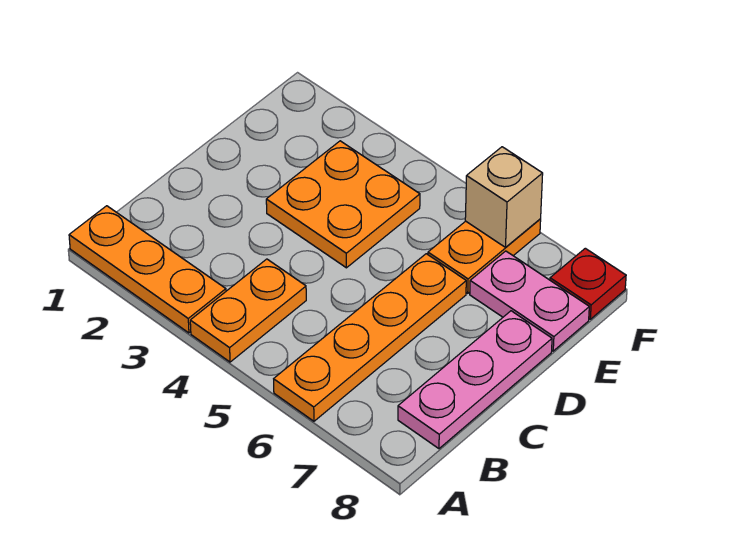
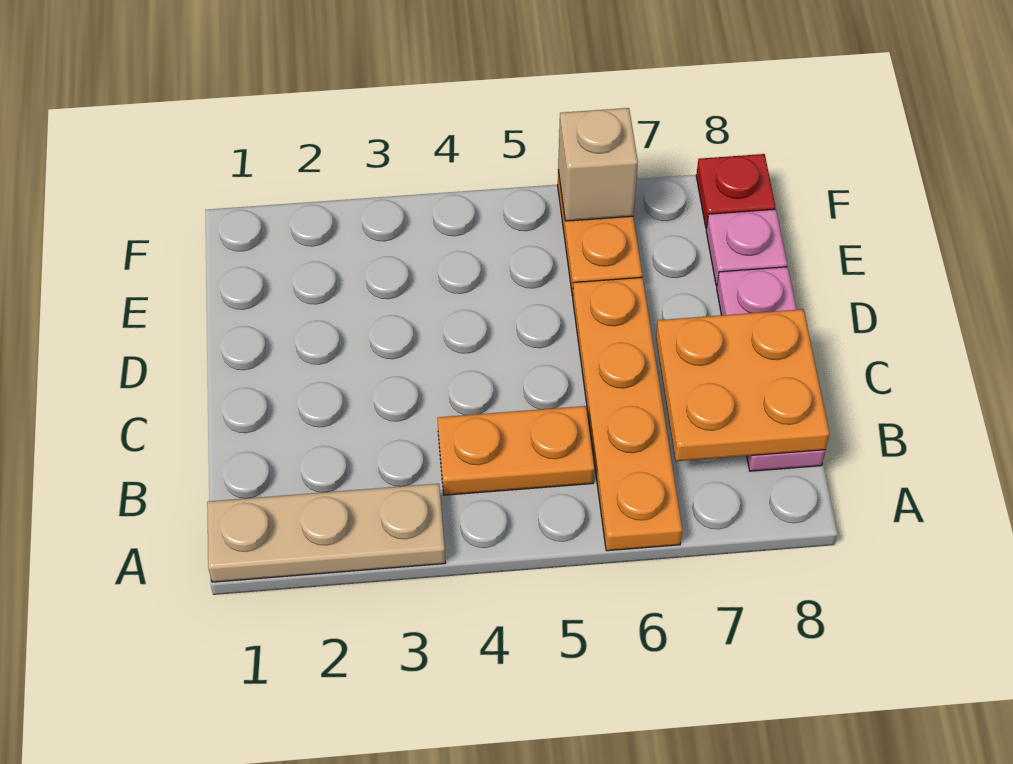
orange plate A1:A3 level 1 -> tan plate A1:A3 level 1
orange plate A4:B4 level 1 -> orange plate B4:B5 level 1
orange plate D3:E4 level 1 -> orange plate B7:C8 level 2
pink plate E7:E8 level 1 -> pink plate E8 level 1

